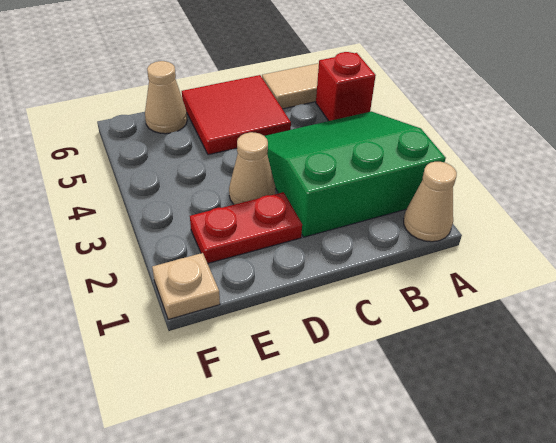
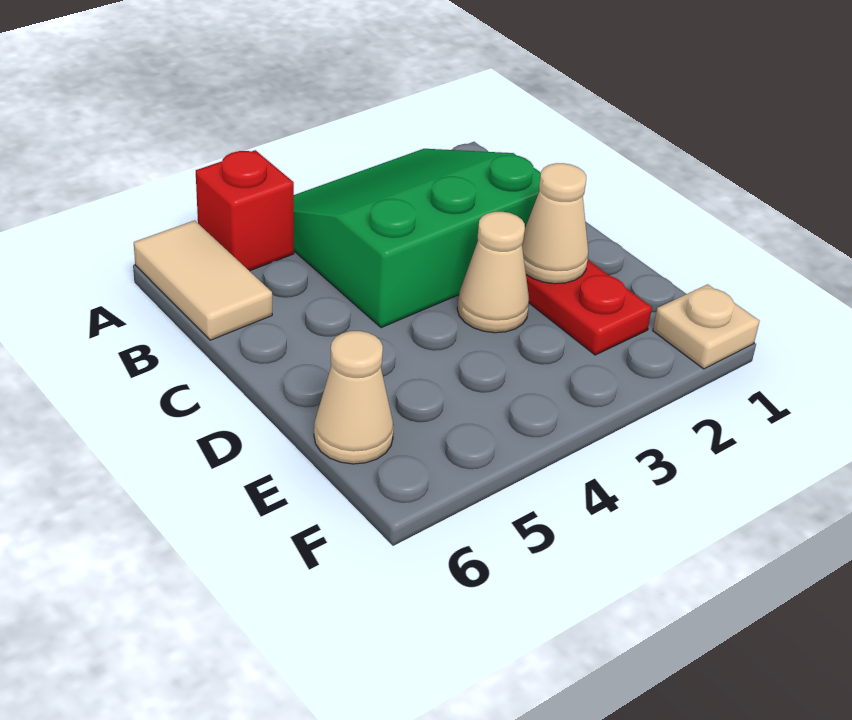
tan cone A1 level 1 -> tan cone D2 level 2
green slope A2:C4 level 1 top 2 -> green slope A2:C4 level 1 top C
red tile C5:D6 level 1 -> none

